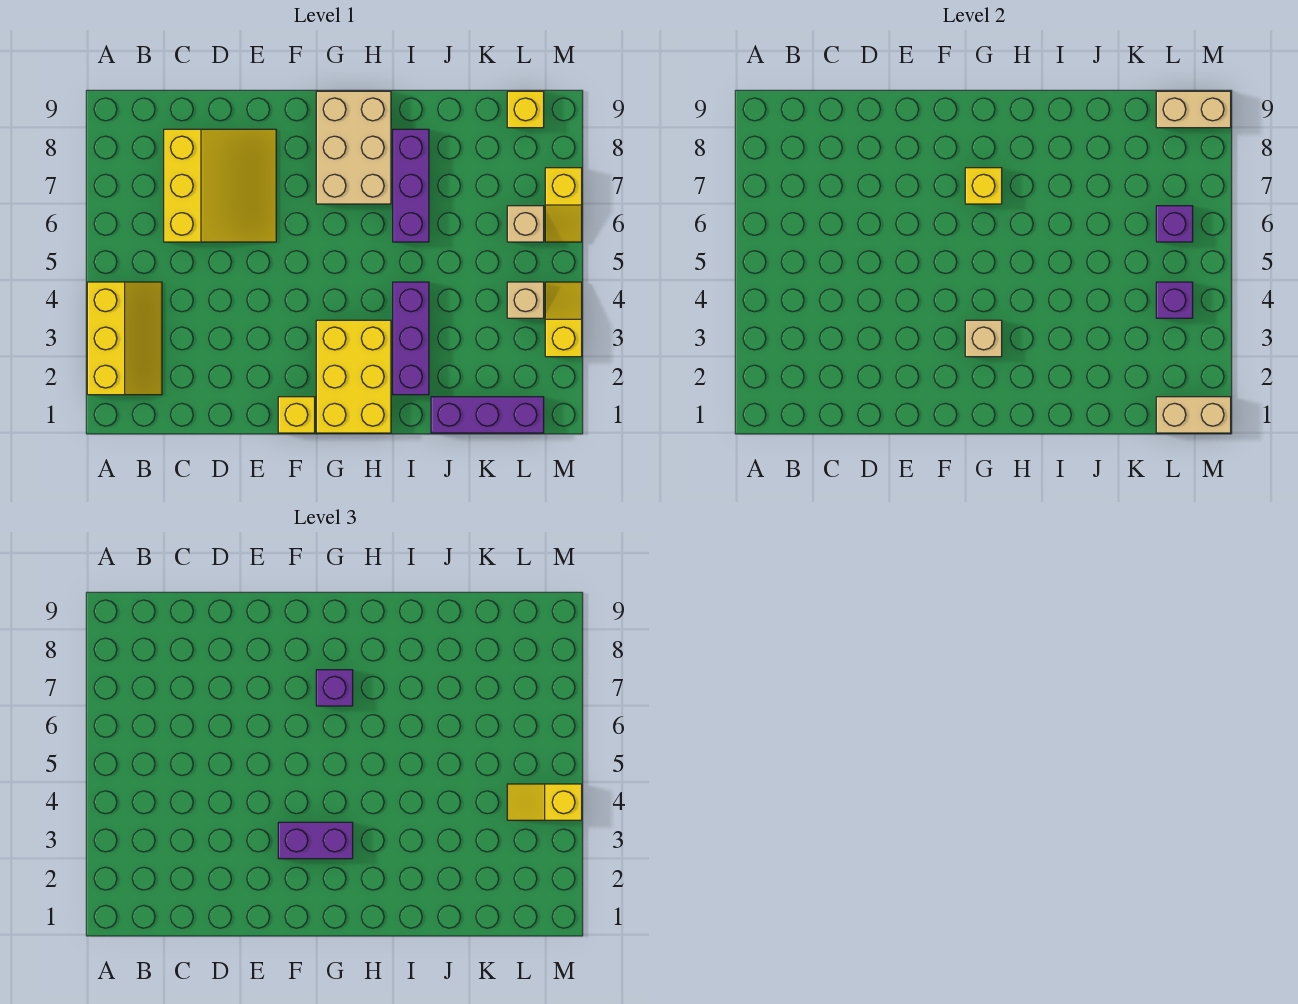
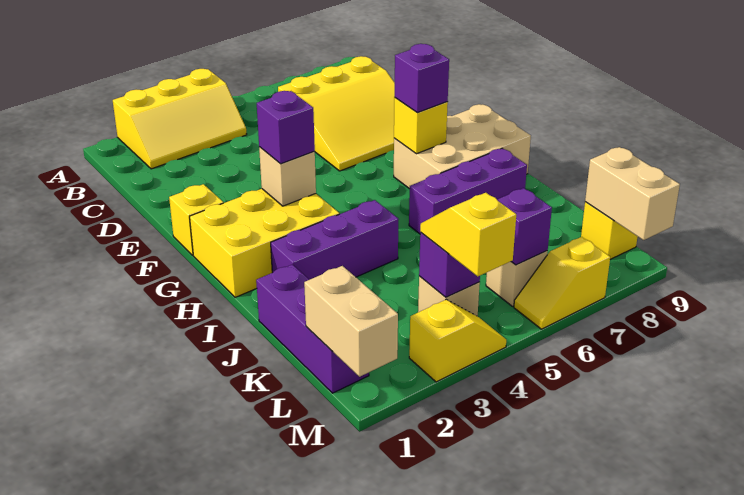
purple brick F3:G3 level 3 -> purple brick G3 level 3

